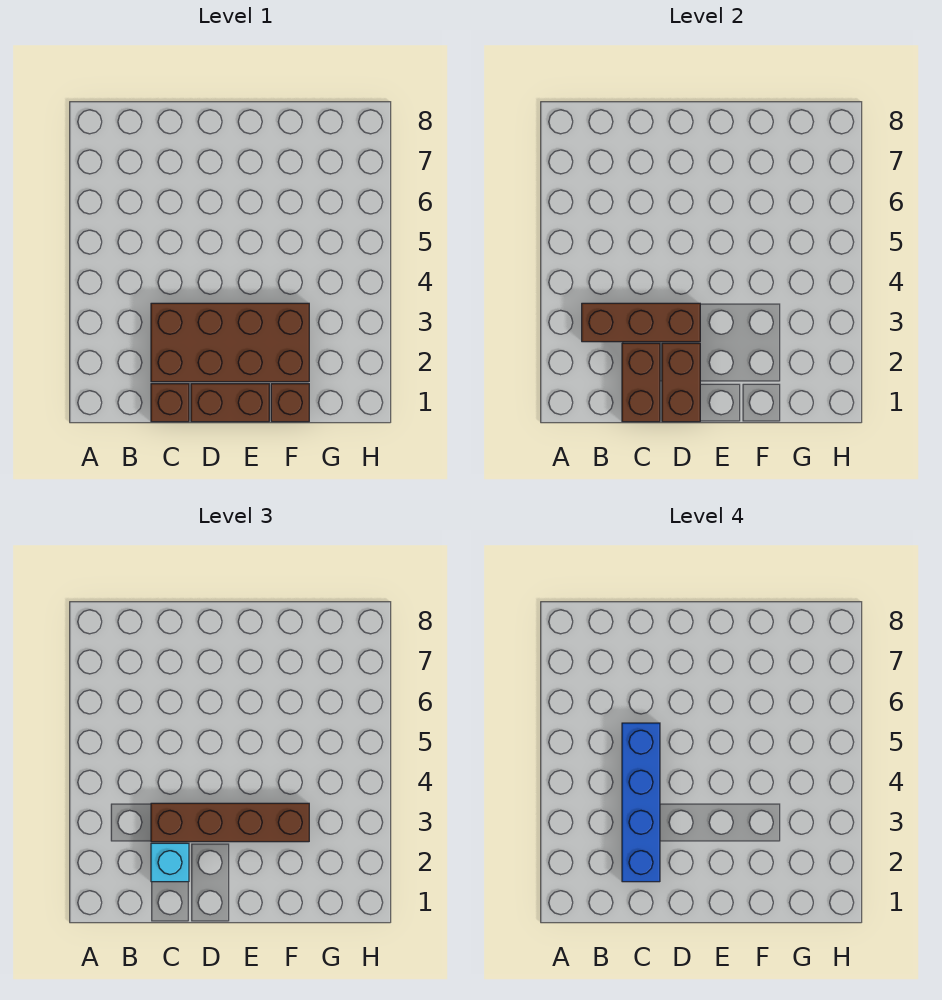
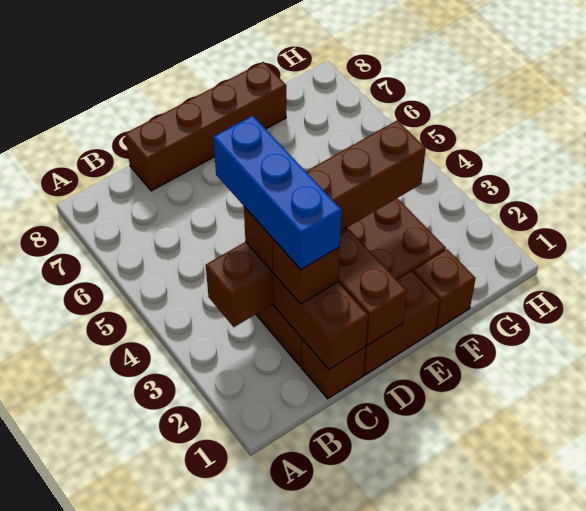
cyan brick C2 level 3 -> brown brick C2 level 3
blue brick C2:C5 level 4 -> blue brick C2:C4 level 4
none -> brown brick C8:F8 level 1

